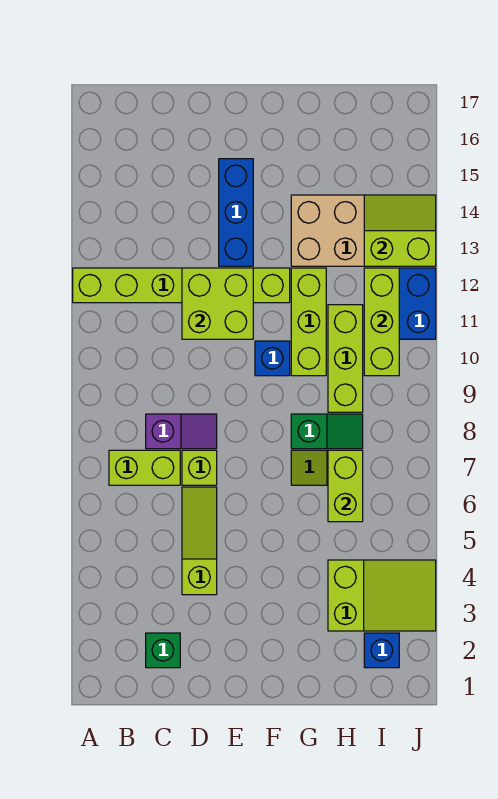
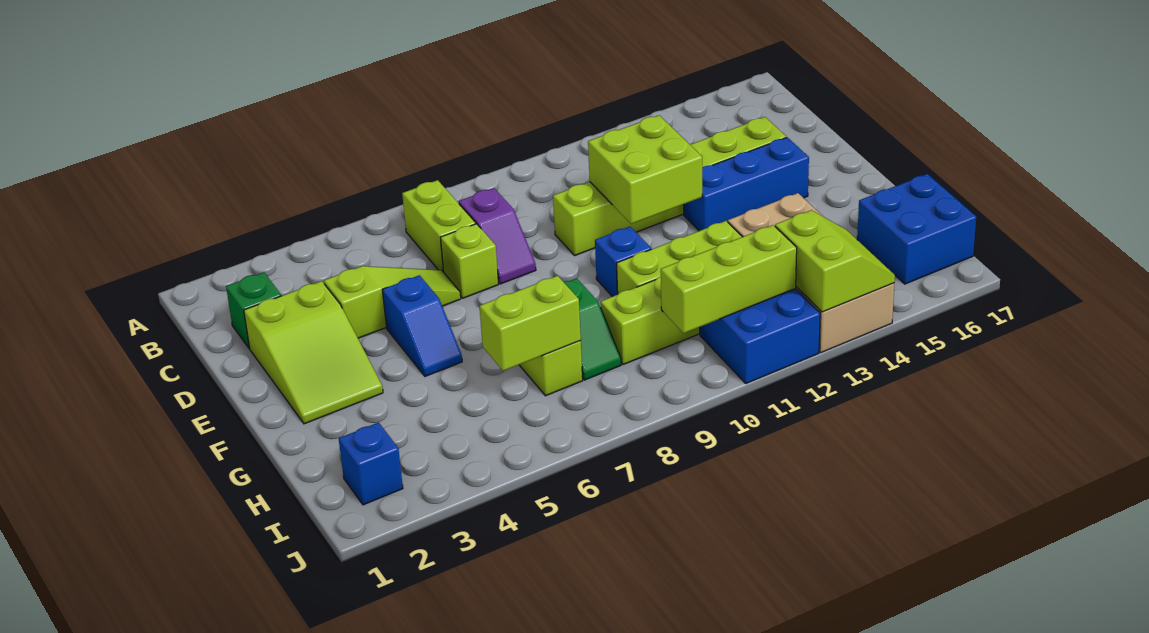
lime brick A12:F12 level 1 -> lime brick D10:D15 level 1
none -> blue slope E5:F5 level 1 top E
lime slope H3:J4 level 1 top H -> lime slope D2:F3 level 1 top D
none -> blue brick H16:I17 level 1

